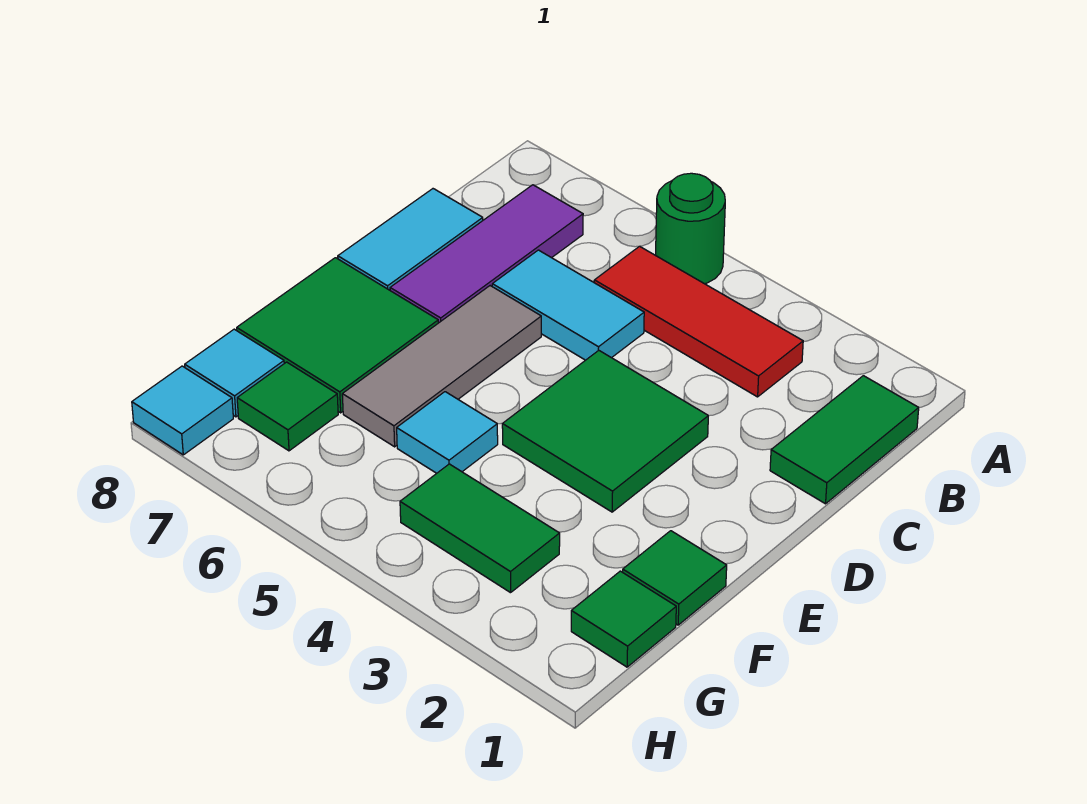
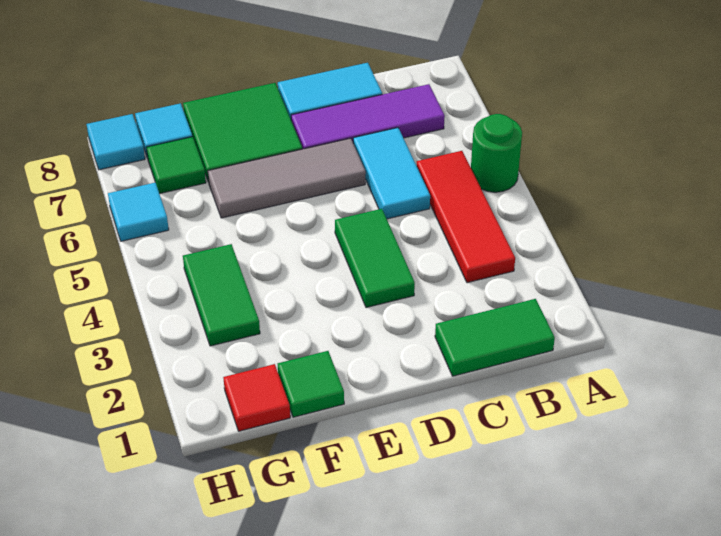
green tile D3:E4 level 1 -> green tile D3:D4 level 1
cyan tile F5 level 1 -> cyan tile H6 level 1
green tile G1 level 1 -> red tile G1 level 1

